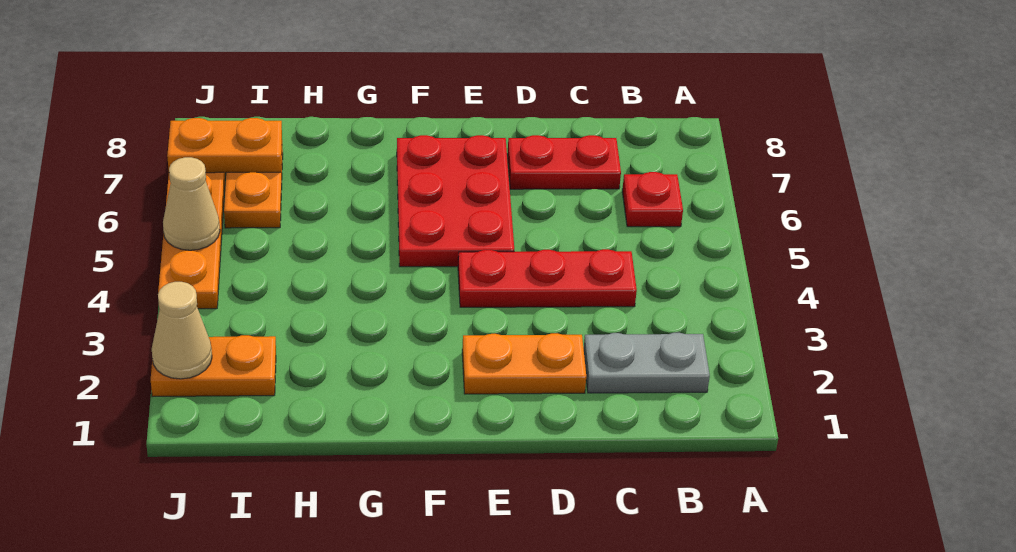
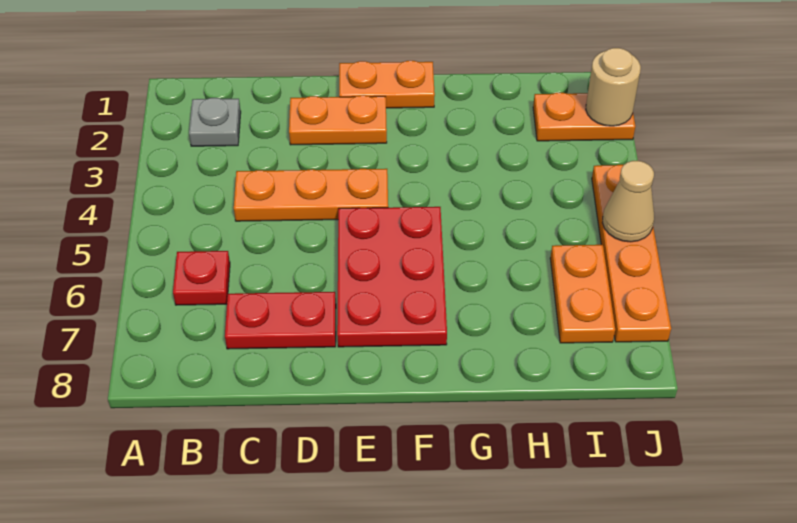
grey plate B2:C2 level 1 -> grey plate B2 level 1
red plate C4:E4 level 1 -> orange plate C4:E4 level 1
orange plate I7:J7 level 2 -> orange plate E1:F1 level 1
tan cone J2 level 2 -> tan round brick J2 level 2

